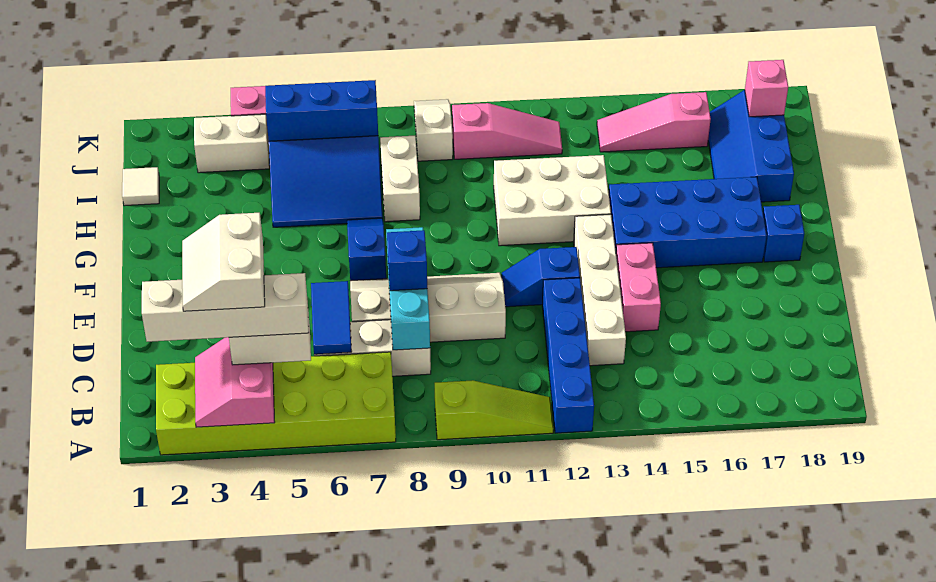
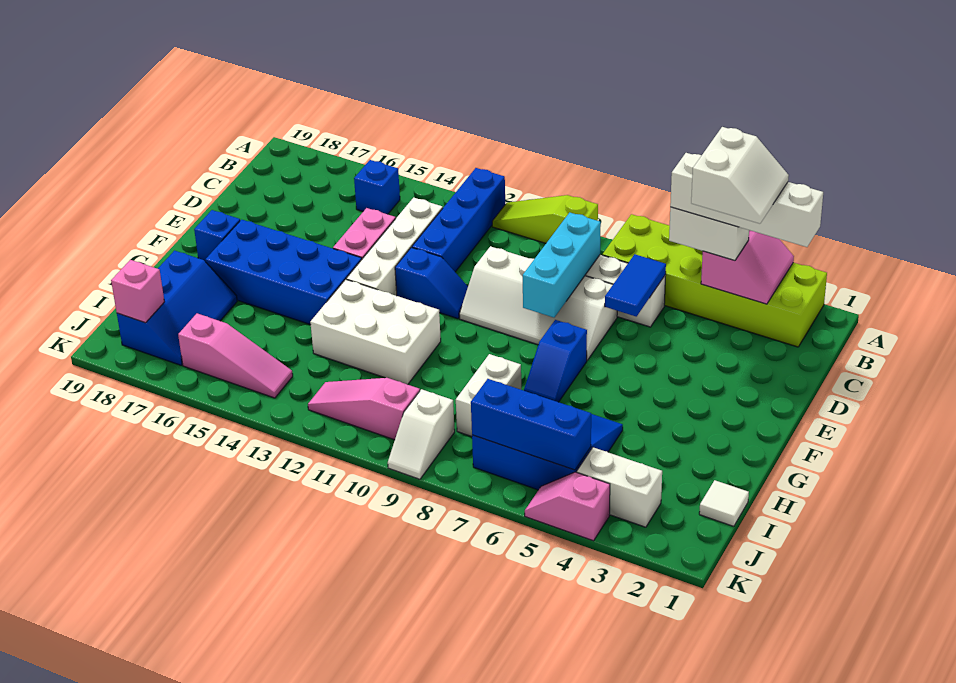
blue brick D8 level 3 -> blue brick B15 level 1

